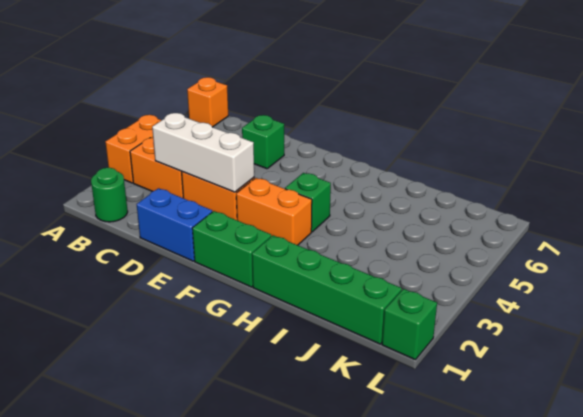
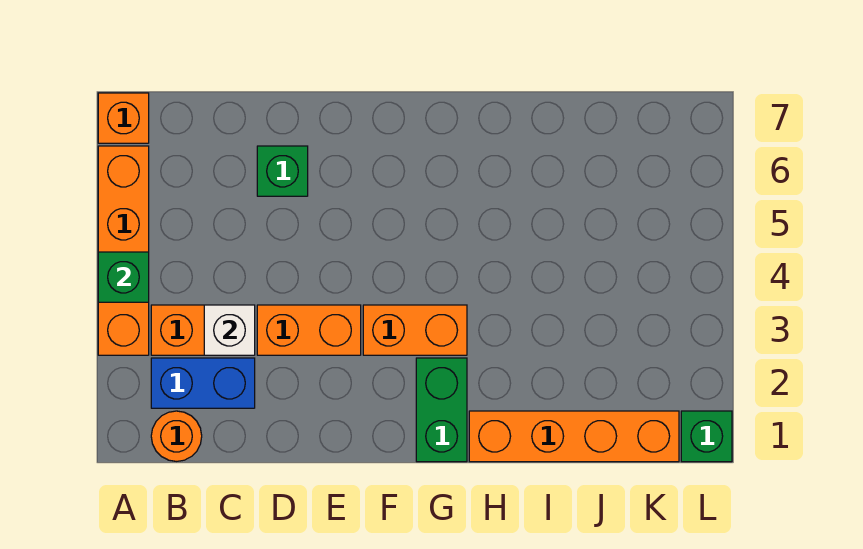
orange brick A3:A4 level 1 -> orange brick A3:A6 level 1
green round brick B1 level 1 -> orange round brick B1 level 1
white brick C3:E3 level 2 -> white brick C3 level 2
blue brick D1:E1 level 1 -> blue brick B2:C2 level 1
green brick F1:G1 level 1 -> green brick G1:G2 level 1
green brick G4 level 1 -> green brick A4 level 2
green brick H1:K1 level 1 -> orange brick H1:K1 level 1

